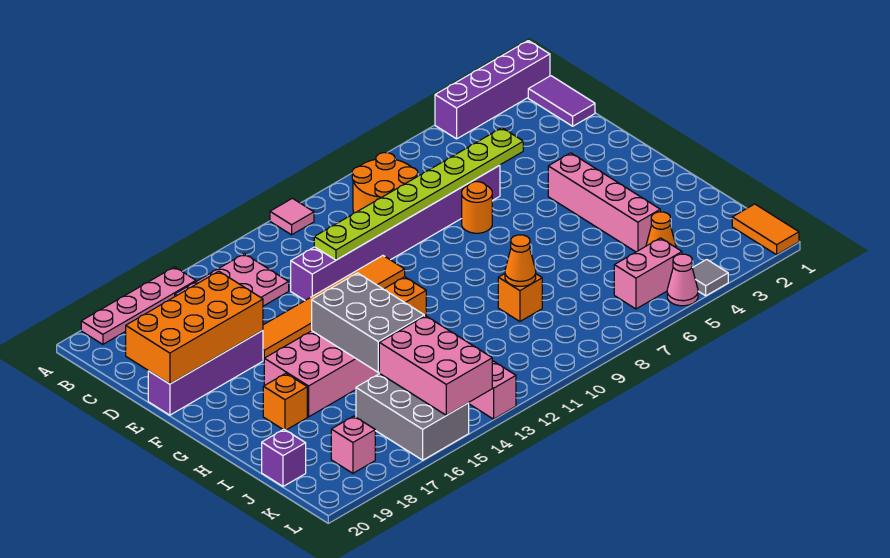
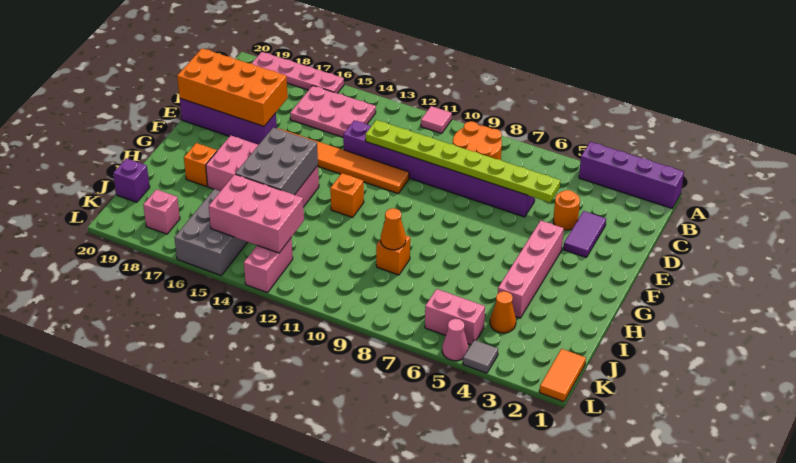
purple tile B1:C1 level 1 -> purple tile D3:E3 level 1
orange round brick E7 level 1 -> orange round brick D4 level 1
pink brick J14:L15 level 2 -> pink brick J13:K15 level 2

